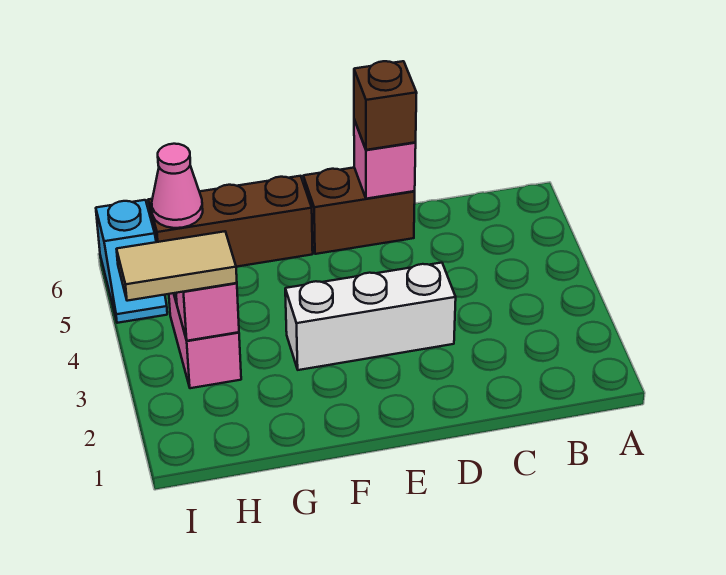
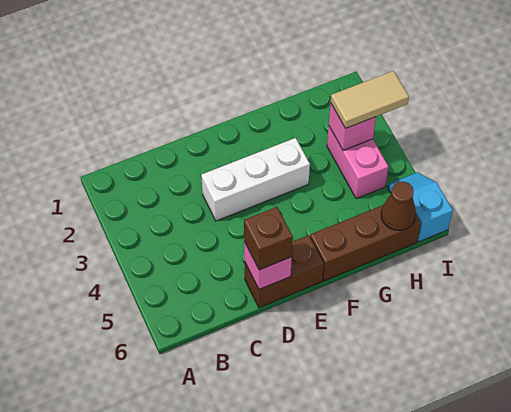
pink cone H6 level 2 -> brown cone H6 level 2

